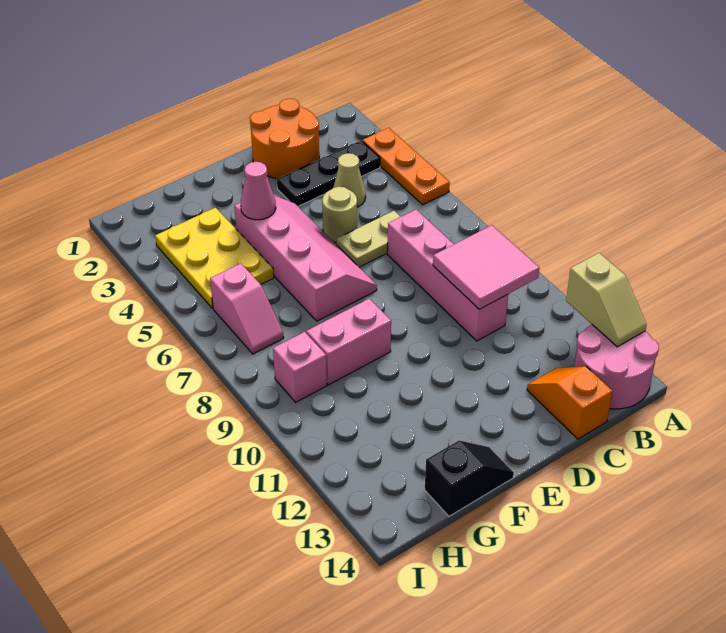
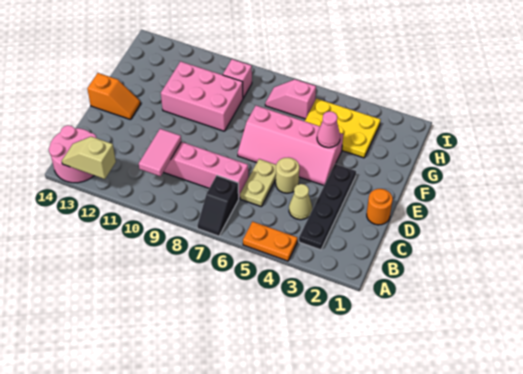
orange plate A3:A5 level 1 -> orange plate A4:A5 level 1
black plate B3:D3 level 1 -> black plate B3:E3 level 1
pink tile B9:C10 level 2 -> pink tile B10:C10 level 2
orange round brick C1:D2 level 1 -> orange round brick D1 level 1
orange slope C13:C14 level 1 top 14 -> orange slope E13:E14 level 1 top 14
pink brick F9:G9 level 1 -> pink brick F9:G11 level 1
black slope F14:G14 level 1 top G -> black slope A7:B7 level 1 top B

